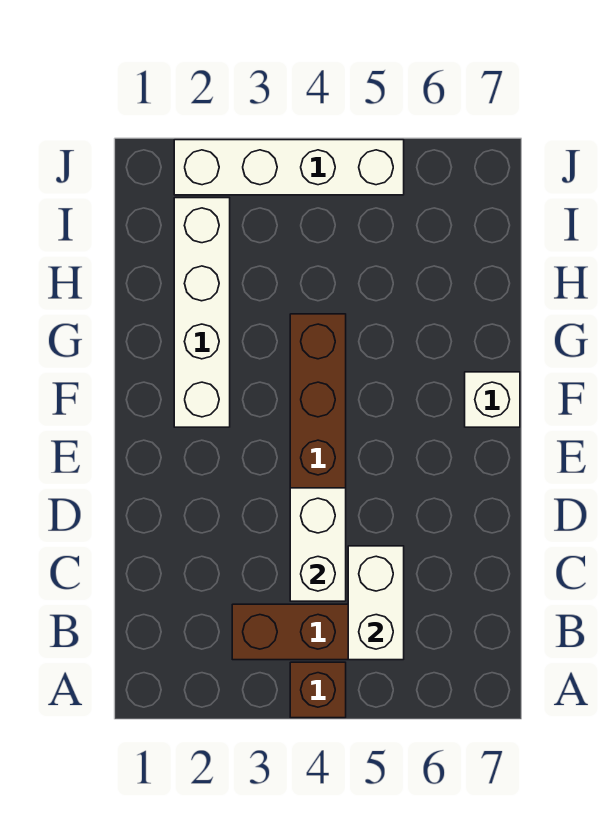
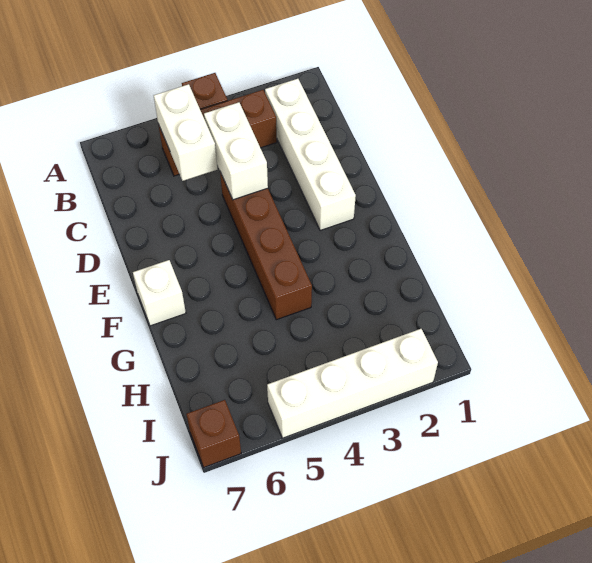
white brick F2:I2 level 1 -> white brick B2:E2 level 1
none -> brown brick J7 level 1

